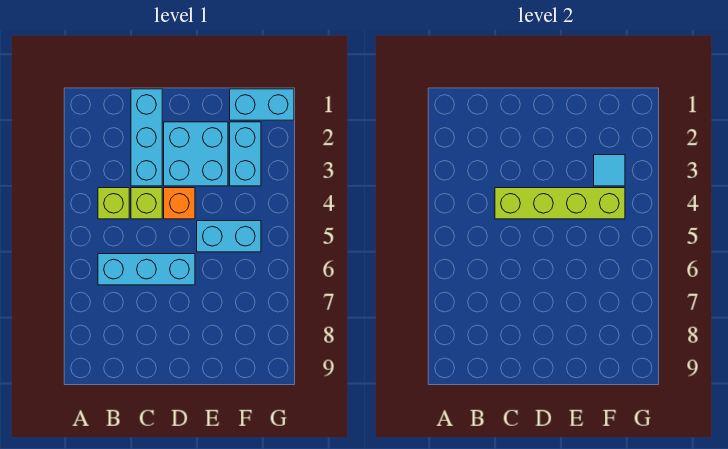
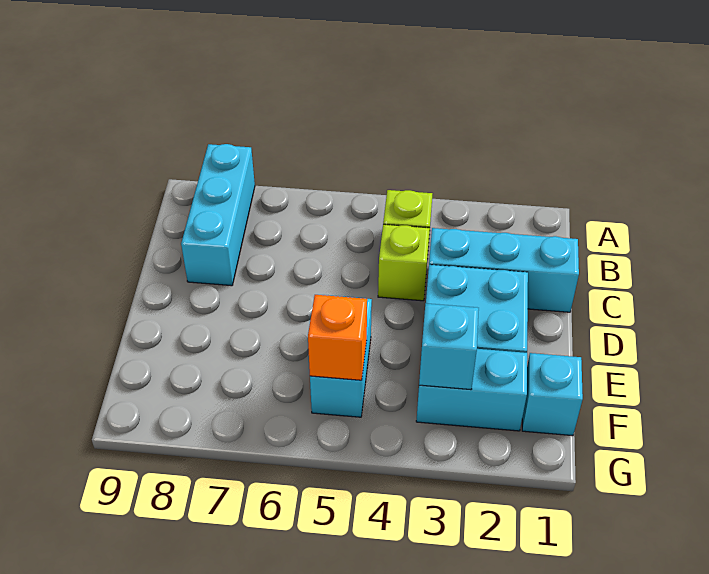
cyan brick B6:D6 level 1 -> cyan brick A8:C8 level 1
lime brick C4:F4 level 2 -> none
orange brick D4 level 1 -> orange brick F5 level 2
cyan brick F1:G1 level 1 -> cyan brick F1 level 1
cyan tile F3 level 2 -> cyan brick F3 level 2

